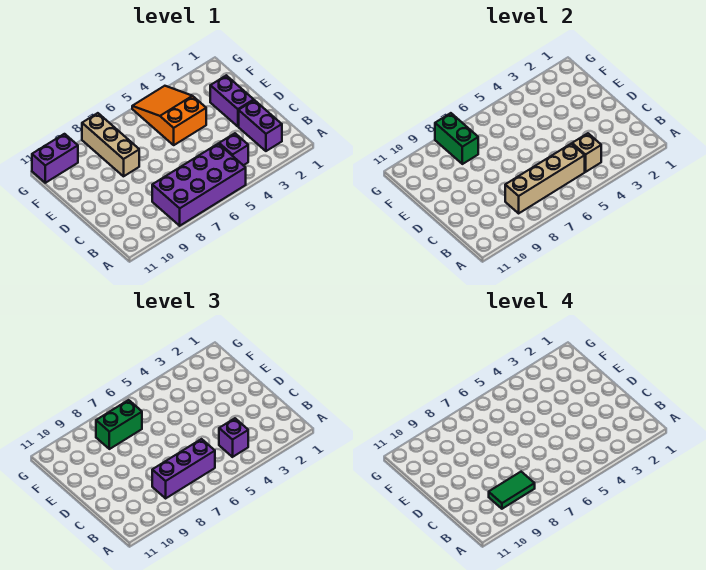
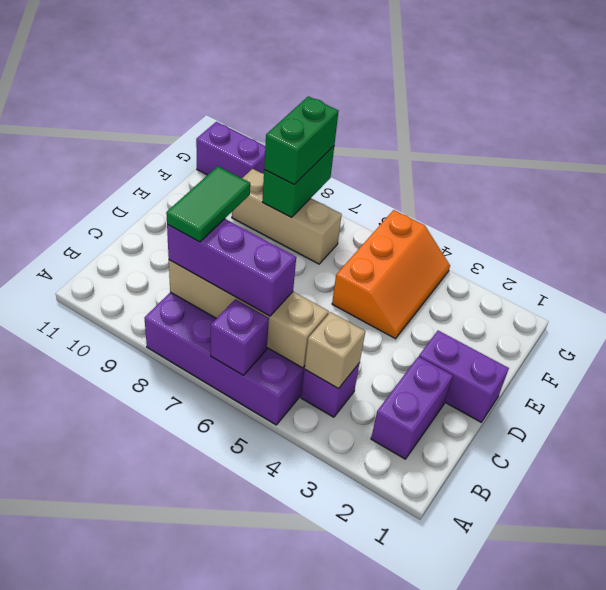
purple brick B4 level 3 -> purple brick A6 level 2
green tile B8:B9 level 4 -> green tile B8:C8 level 4
purple brick D2:E2 level 1 -> purple brick D1:D2 level 1
orange slope E4:G5 level 1 top E -> orange slope E4:G5 level 1 top 5
tan brick E8:G8 level 1 -> tan brick F7:F9 level 1
green brick F7:F8 level 3 -> green brick F8:G8 level 3

